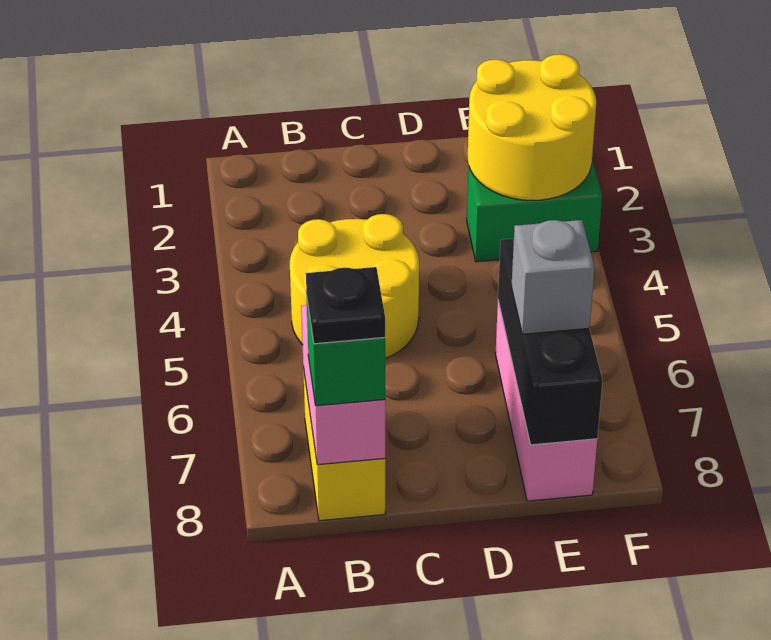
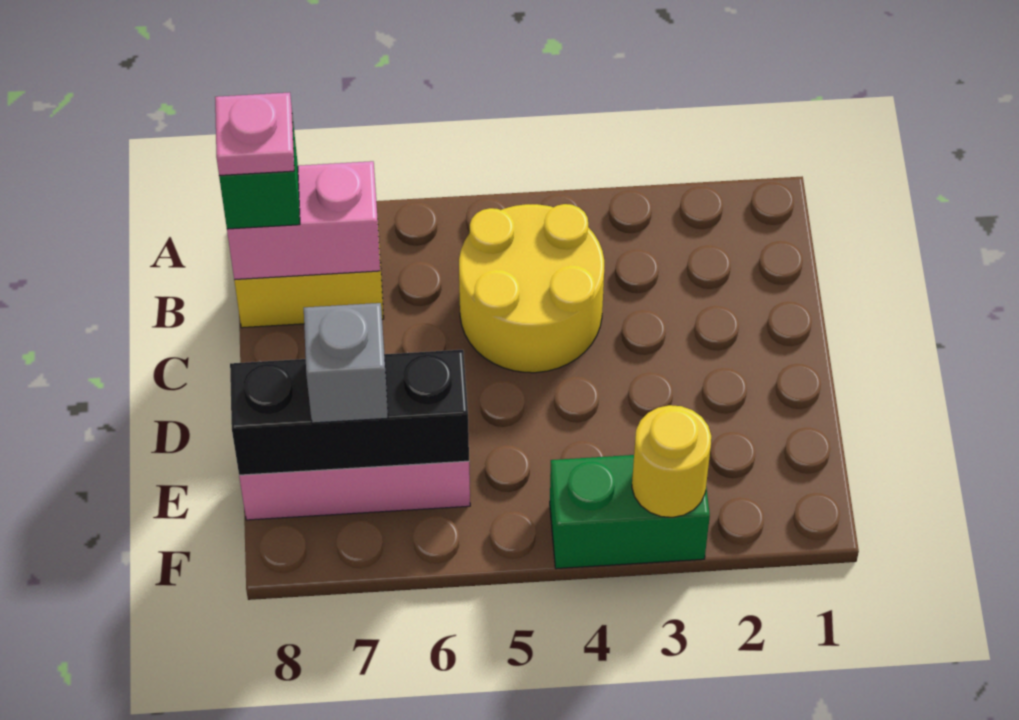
black plate B8 level 4 -> pink plate B8 level 4
yellow round brick E2:F3 level 2 -> yellow round brick F3 level 2
green brick E3:F3 level 1 -> green brick F3:F4 level 1

